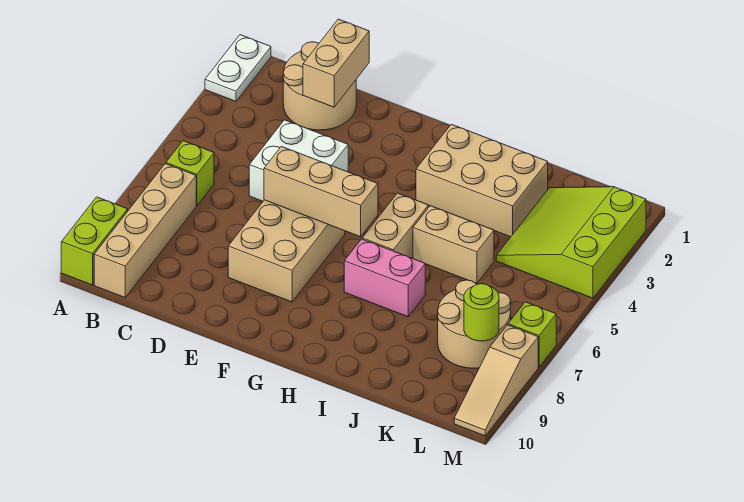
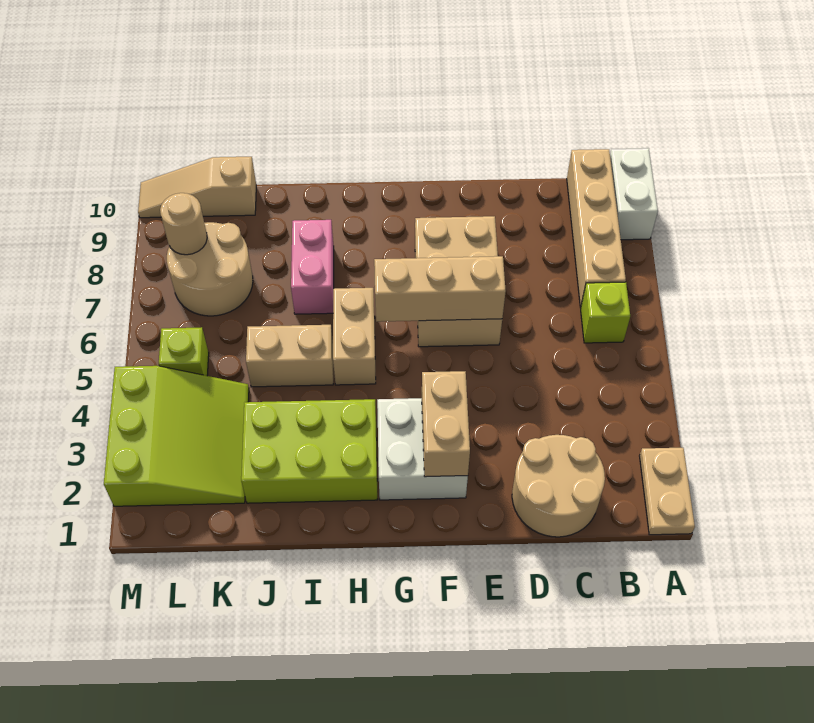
white plate A1:A2 level 1 -> tan plate A1:A2 level 1
lime brick A9:A10 level 1 -> white brick A9:A10 level 1
tan brick D1:D2 level 2 -> tan brick F2:F3 level 2
white brick D4:E5 level 1 -> white brick F2:G3 level 1
tan brick H2:J3 level 1 -> lime brick H2:J3 level 1
pink brick H7:I7 level 1 -> pink brick I7:I8 level 1
lime round brick L8 level 2 -> tan round brick L8 level 2
lime brick M7 level 1 -> lime brick L5 level 1
tan slope M8:M10 level 1 top 8 -> tan slope K10:M10 level 1 top K

